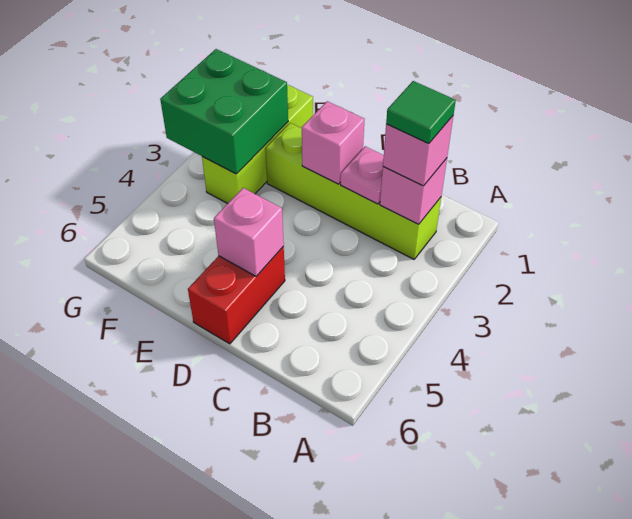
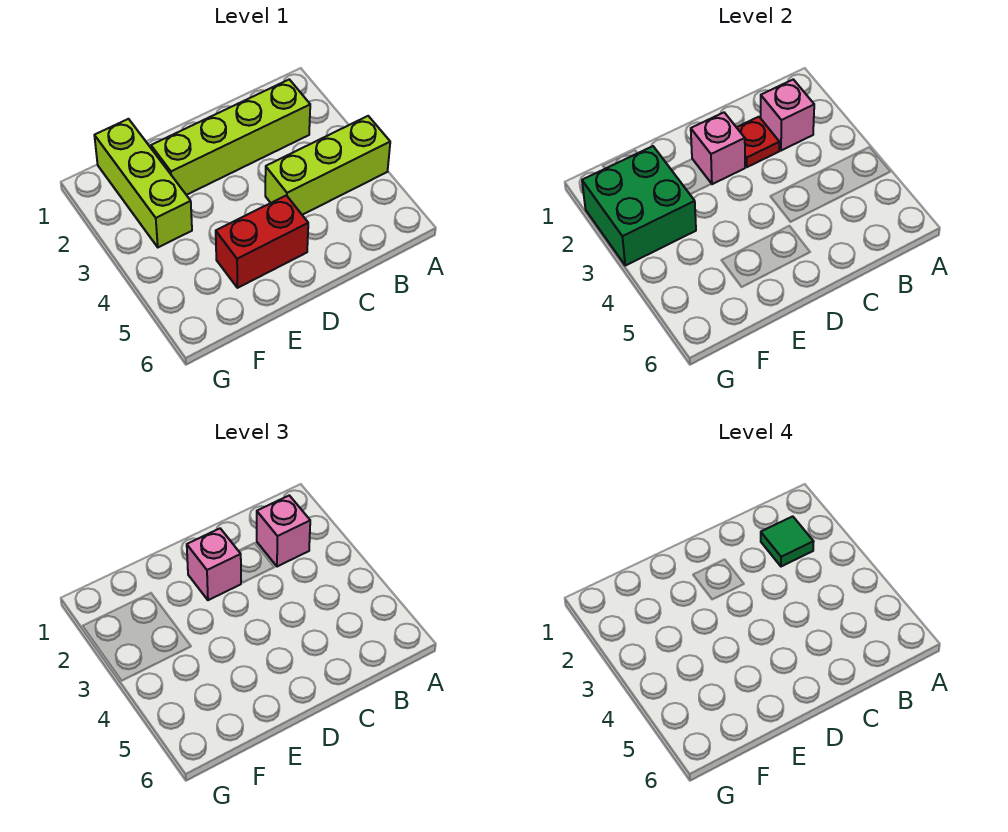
none -> lime brick A4:C4 level 1
pink plate C2 level 2 -> red plate C2 level 2
red brick D5:D6 level 1 -> red brick D5:E5 level 1
pink brick D5 level 2 -> pink brick D2 level 3

